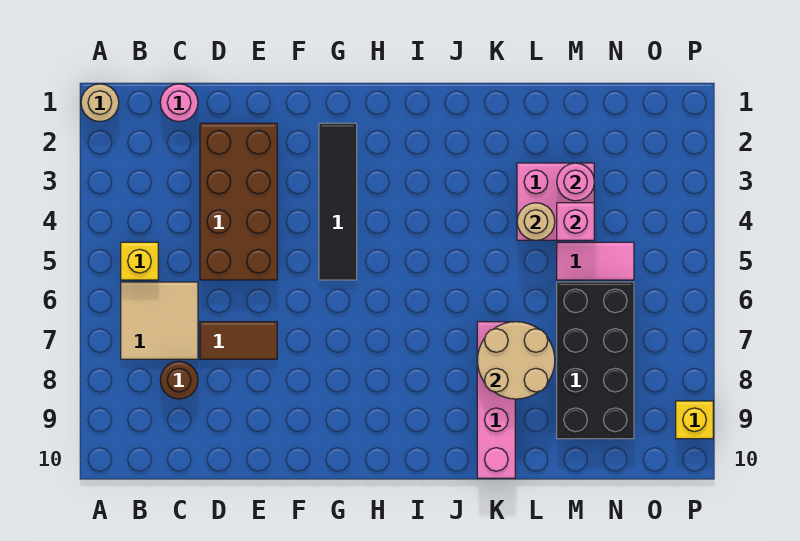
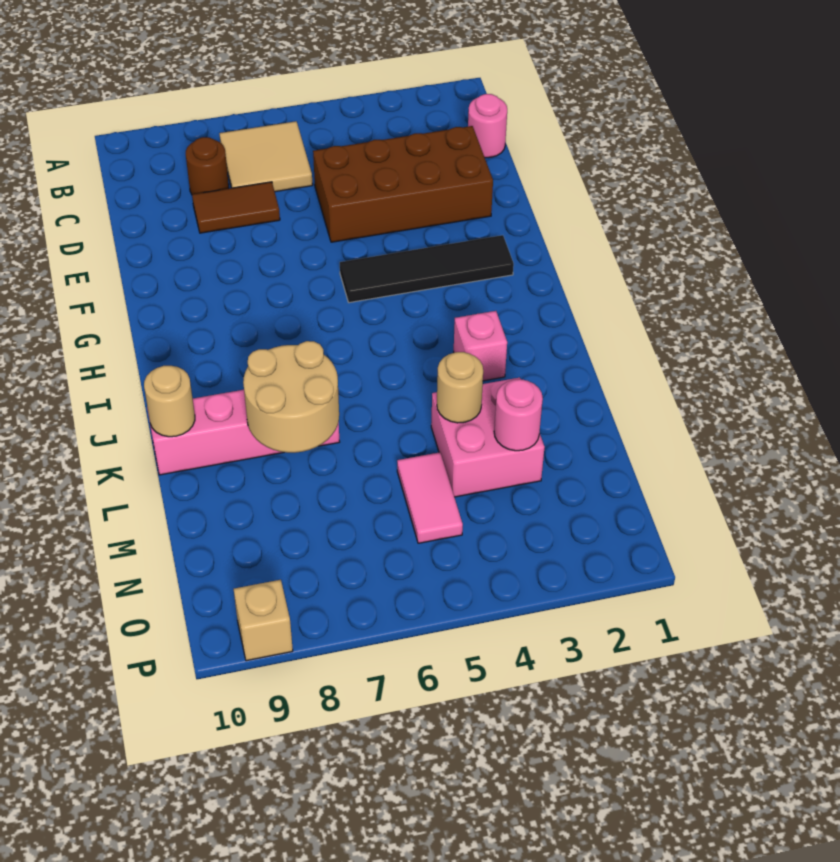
tan round brick A1 level 1 -> tan round brick K10 level 2
yellow brick B5 level 1 -> none
brown tile D7:E7 level 1 -> brown tile D7:D8 level 1
pink brick M4 level 2 -> pink brick J3 level 1
black brick M6:N9 level 1 -> none
yellow brick P9 level 1 -> tan brick P9 level 1

